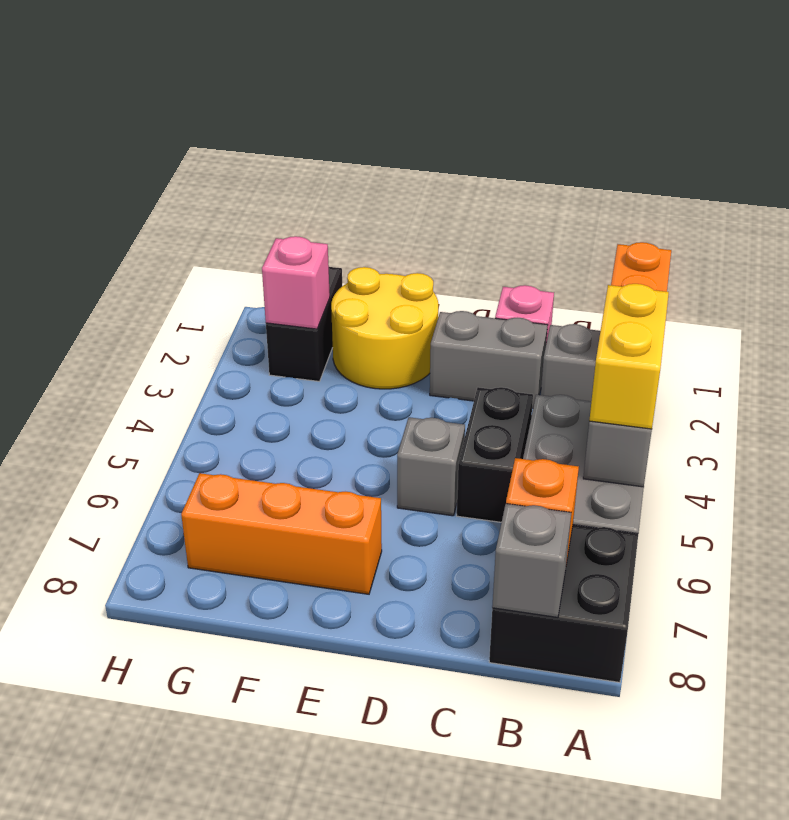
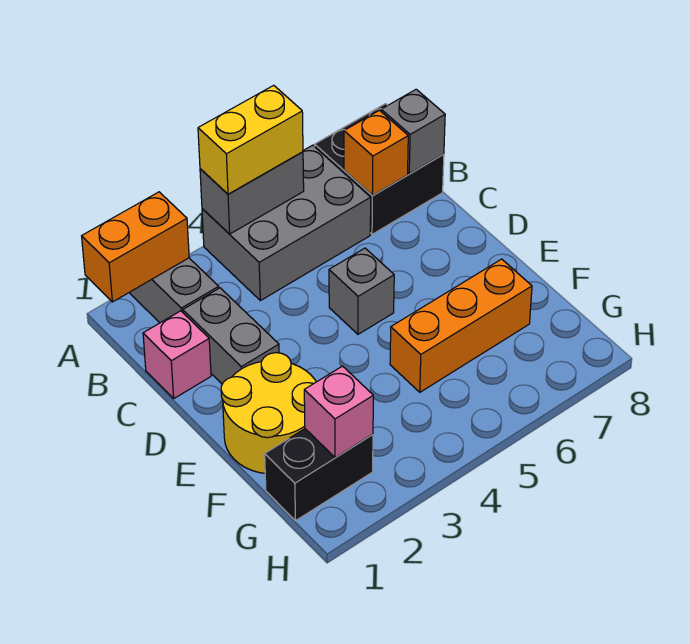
black brick C4:C5 level 1 -> none
orange brick E7:G7 level 1 -> orange brick F5:F7 level 1

